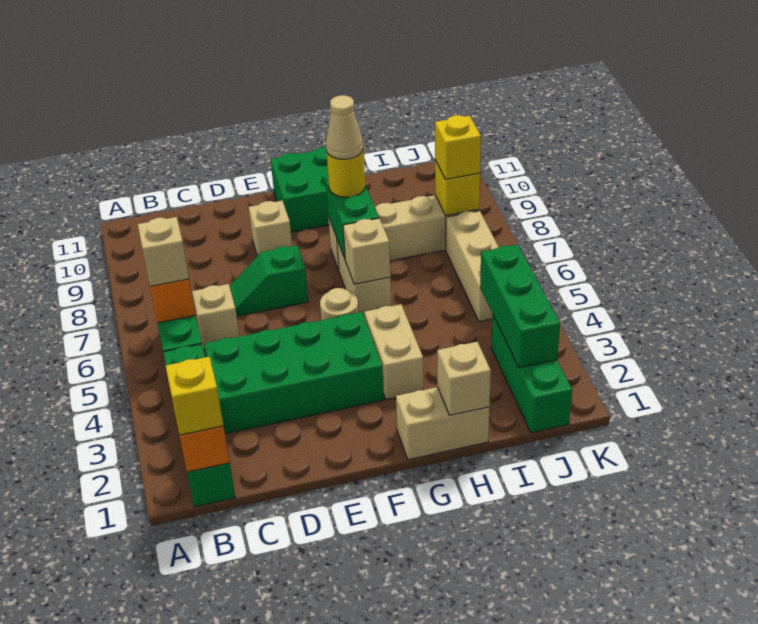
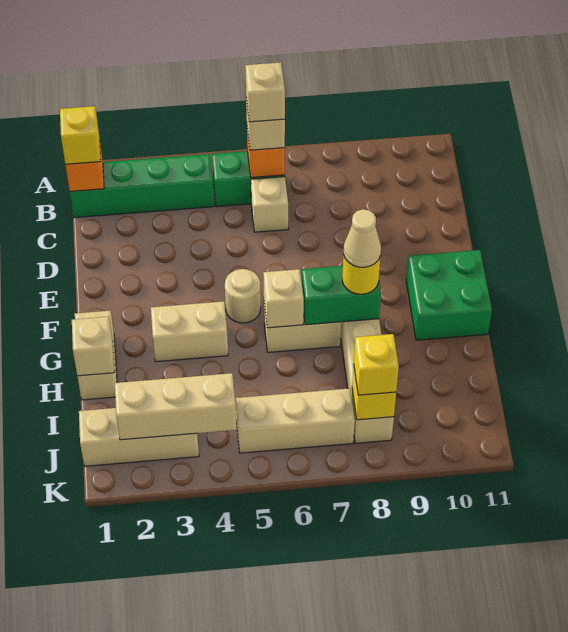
green brick C3:F4 level 1 -> none
green slope D7:E7 level 1 top E -> none
tan brick E9 level 1 -> tan brick B6 level 4
green brick J1:J3 level 1 -> tan brick J1:J3 level 1
green brick J2:J4 level 2 -> tan brick J2:J4 level 2

